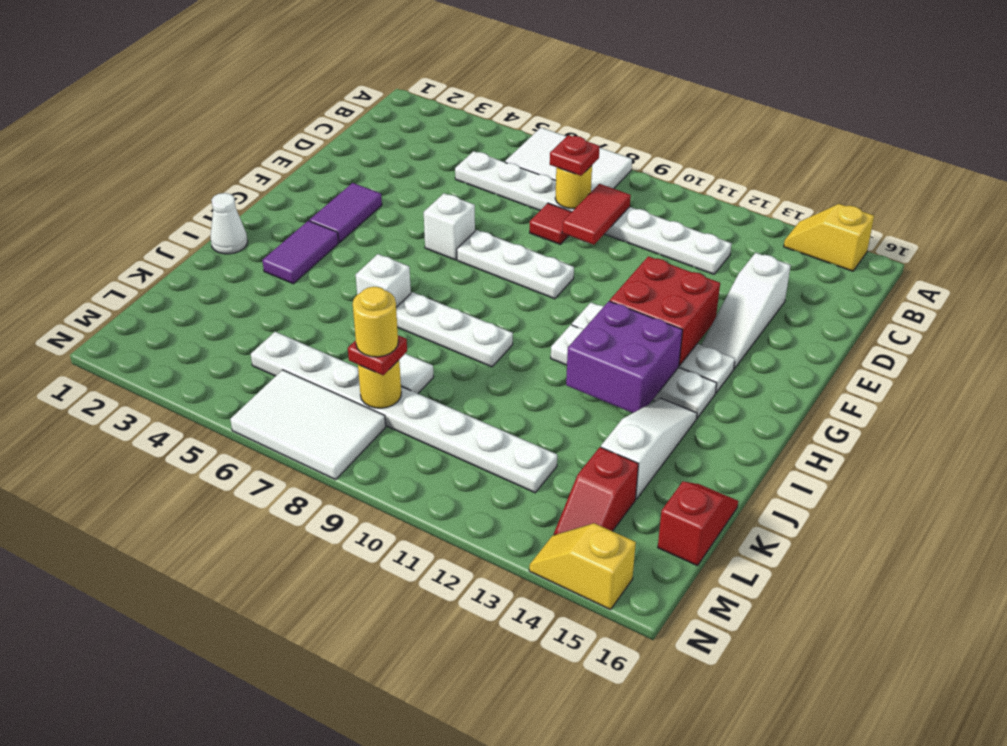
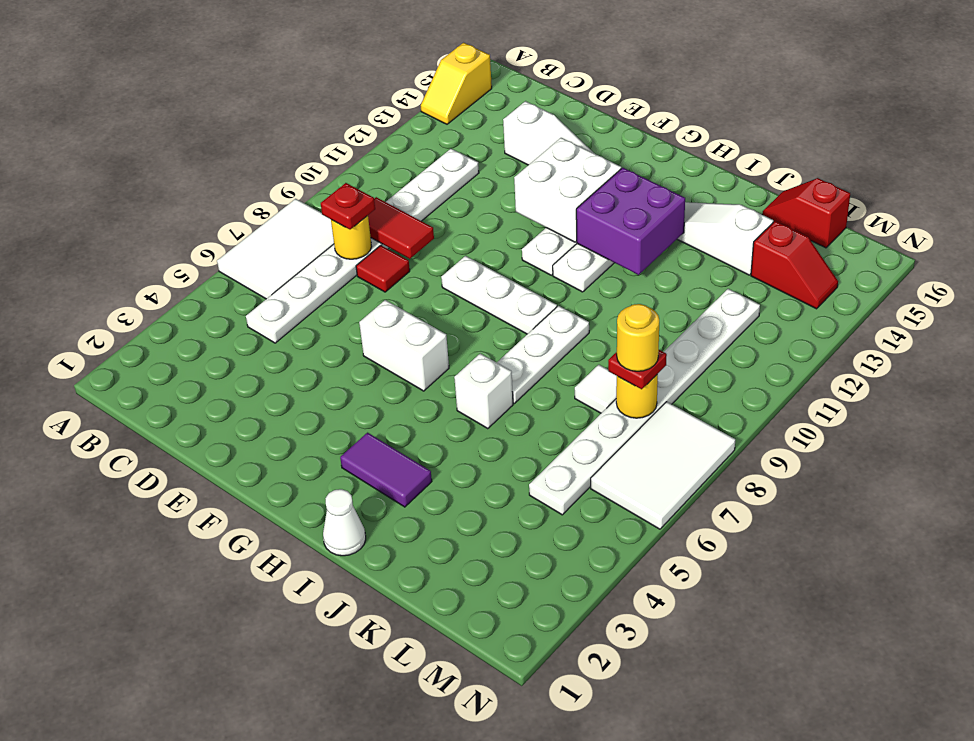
purple tile F3:G3 level 1 -> none
white brick F6 level 1 -> white brick F6:G6 level 1
white plate F7:F9 level 1 -> white plate F9:H9 level 1
red brick F12:G13 level 2 -> white brick F12:G13 level 2
yellow slope N14:N15 level 1 top 15 -> none

